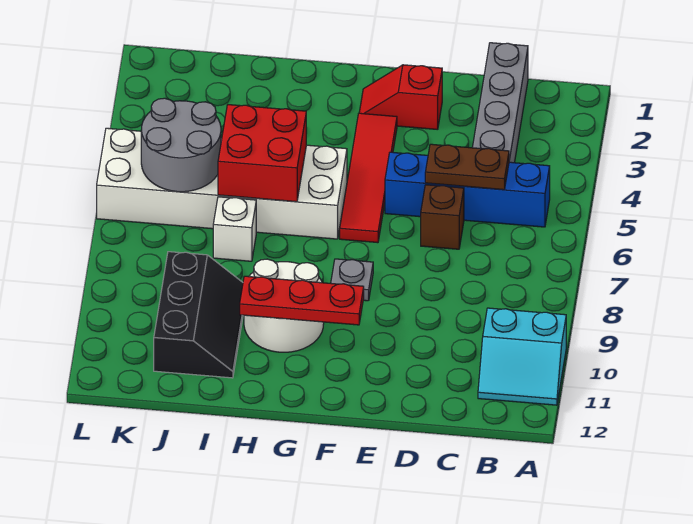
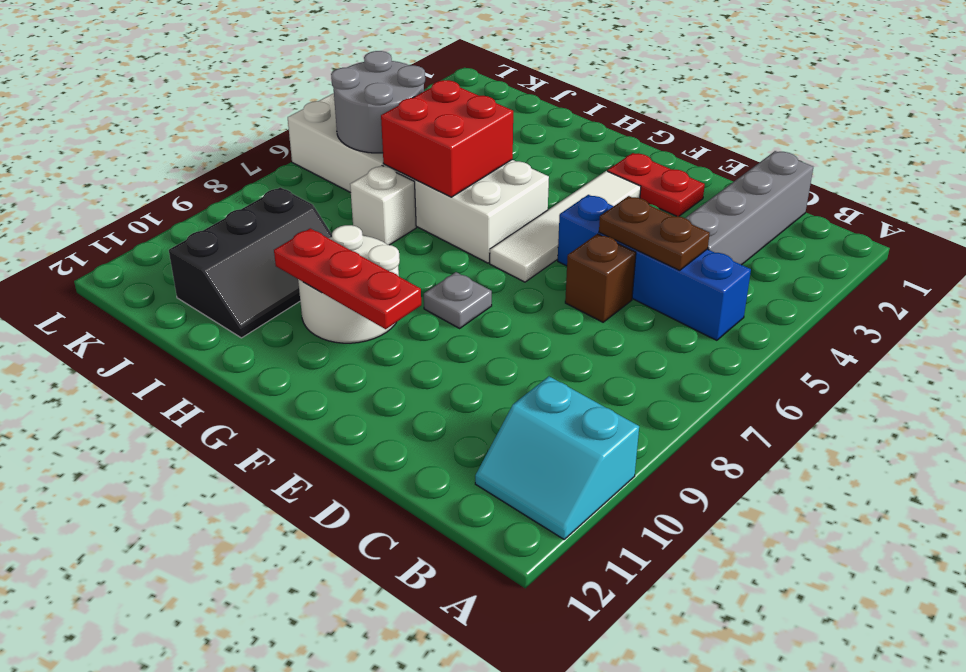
red slope E2:F2 level 1 top E -> red plate E2:F2 level 1
red tile F3:F6 level 1 -> white tile F3:F6 level 1

